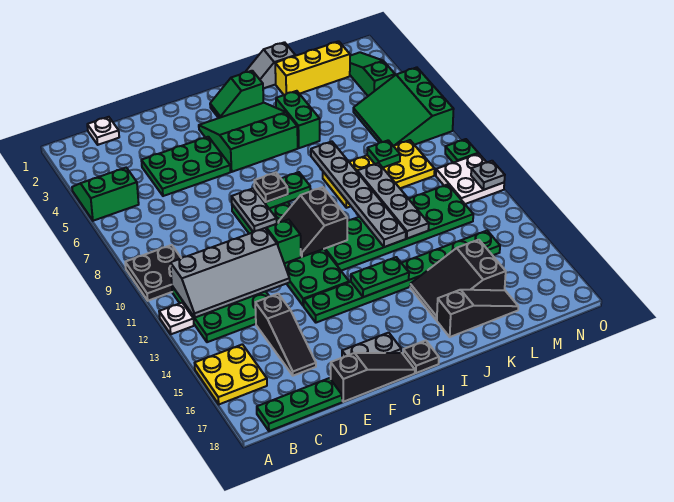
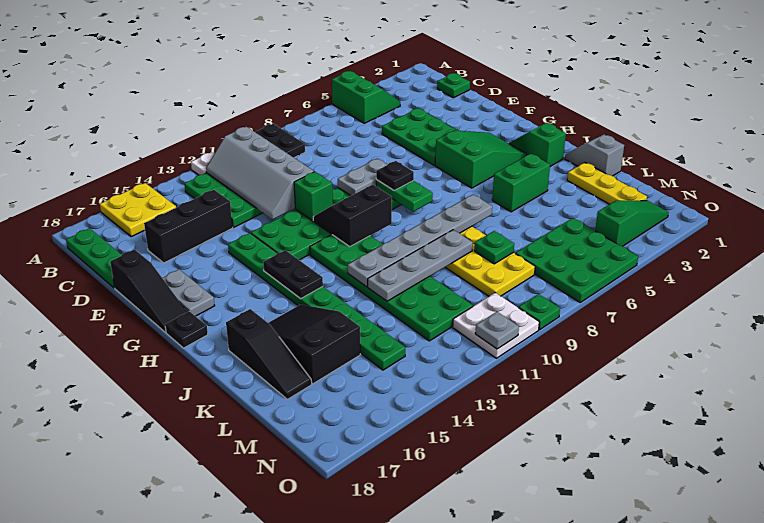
white plate C1 level 1 -> green plate C1 level 1
black slope D14:D16 level 1 top 14 -> black brick D14:D16 level 1
green slope G3:I5 level 1 top 5 -> green slope G3:H5 level 1 top 5
green plate H14:I14 level 2 -> black plate H14:I14 level 2
yellow brick K2:M2 level 1 -> yellow plate K2:M2 level 1
green slope M5:O7 level 1 top O -> green plate M5:O7 level 1

